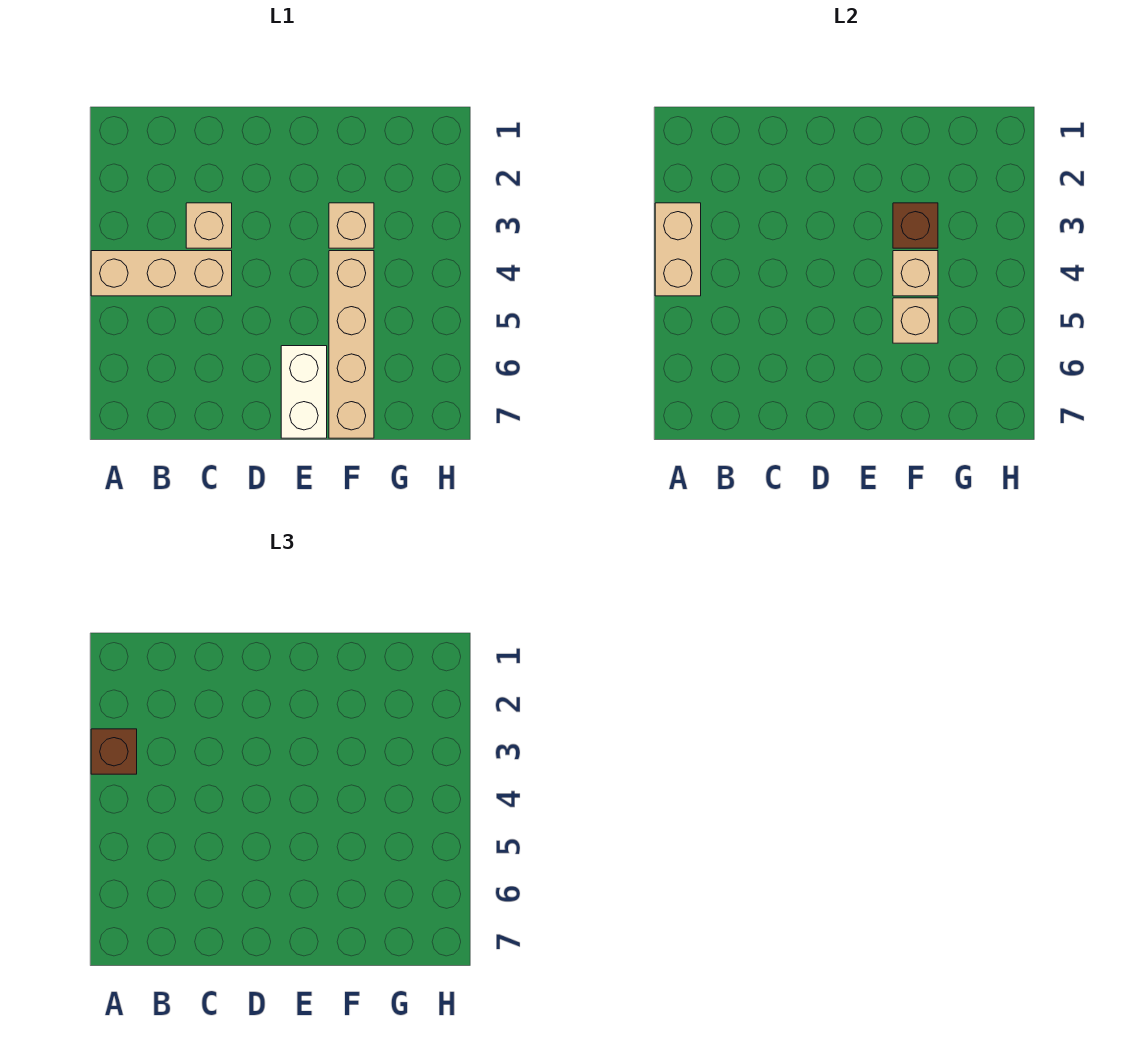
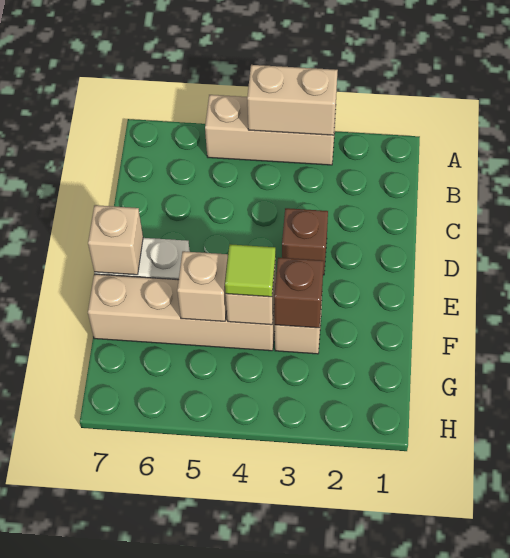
brown brick A3 level 3 -> brown brick D3 level 1
tan brick A4:C4 level 1 -> tan brick A3:A5 level 1
tan brick C3 level 1 -> tan brick E7 level 2
none -> lime tile F4 level 3

